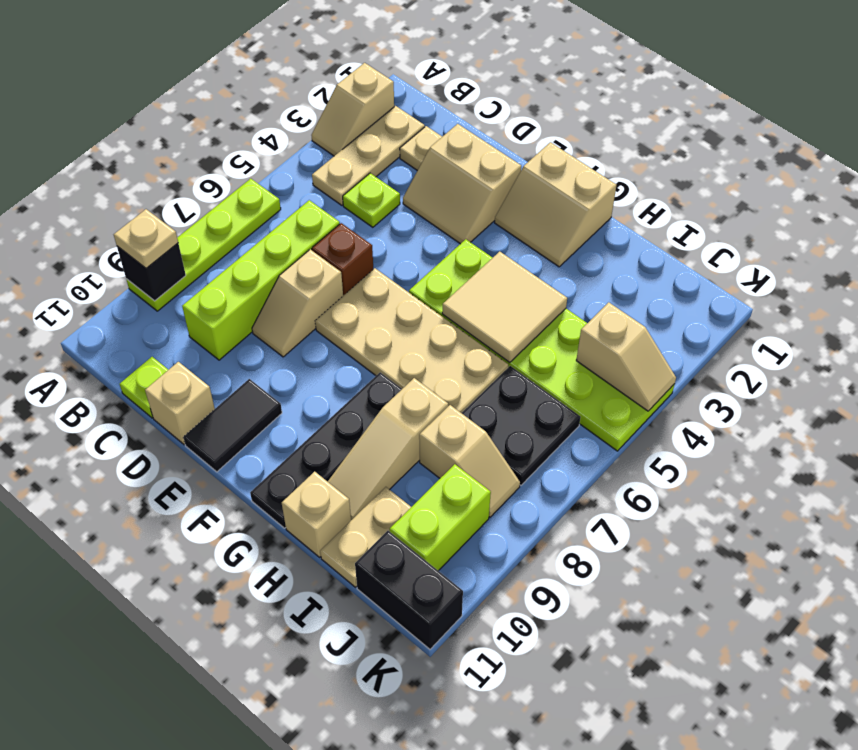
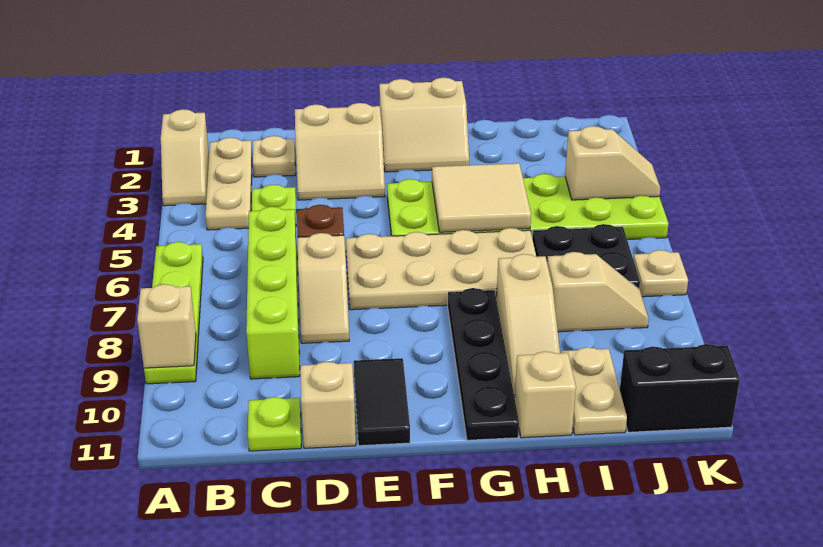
black brick A9 level 2 -> tan brick A9 level 2
tan plate A9 level 3 -> tan plate K7 level 1
lime brick J9:J10 level 1 -> none

